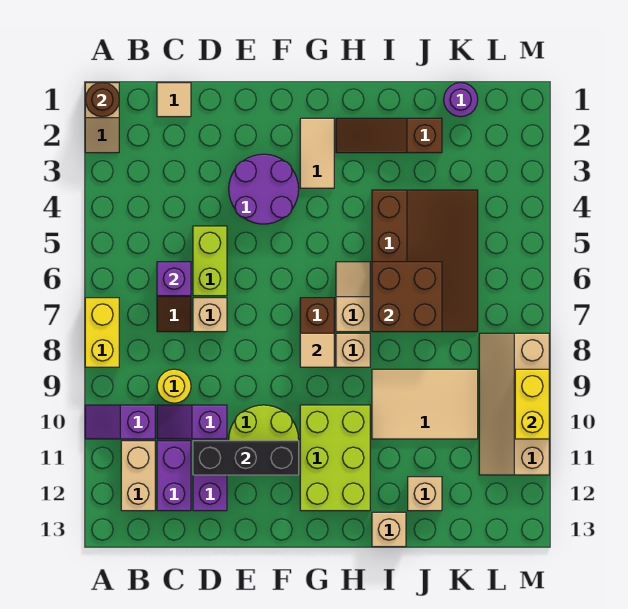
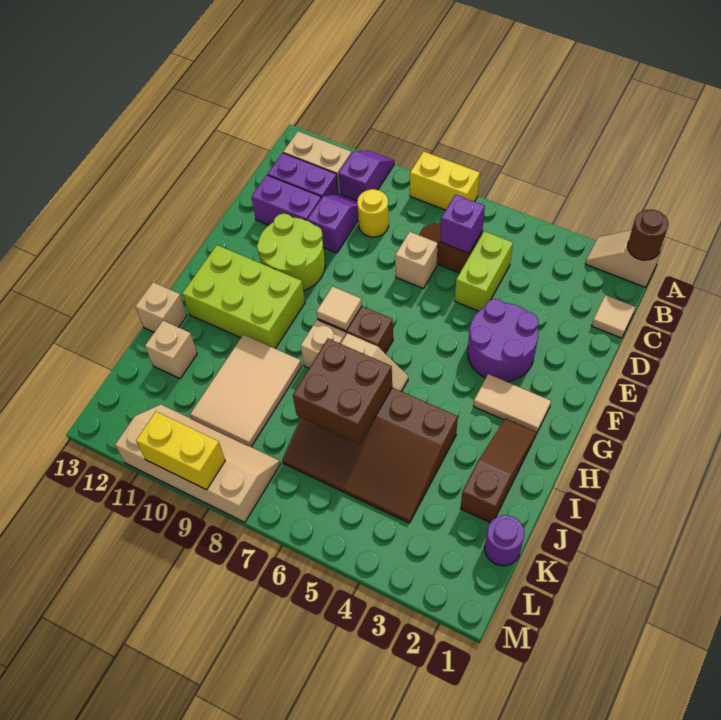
lime brick D5:D6 level 1 -> lime brick C5:D5 level 1
black brick D11:F11 level 2 -> none

